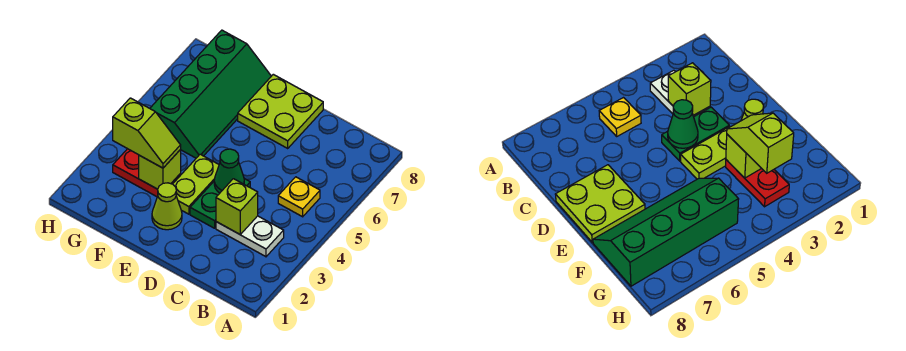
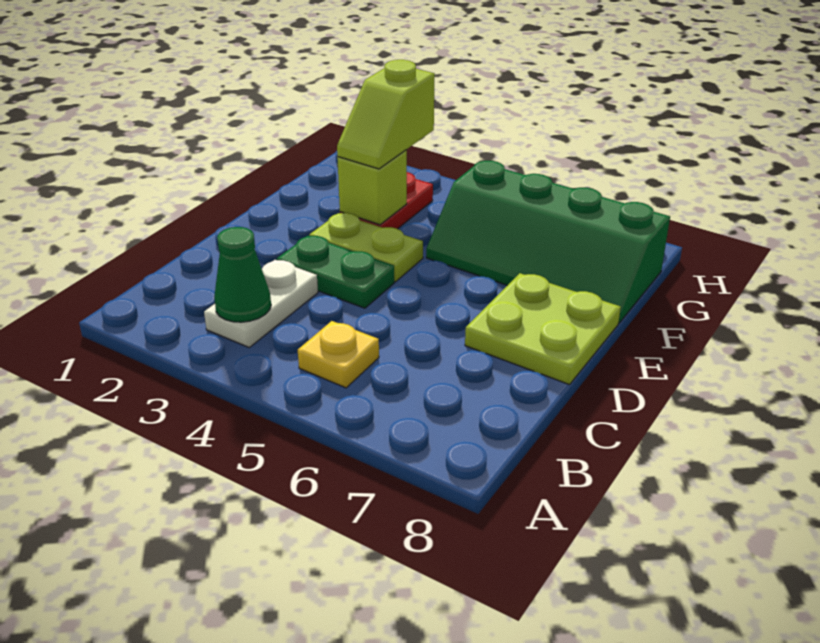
lime brick C3 level 2 -> none
green cone D4 level 2 -> green cone B3 level 2
lime cone E2 level 1 -> none

